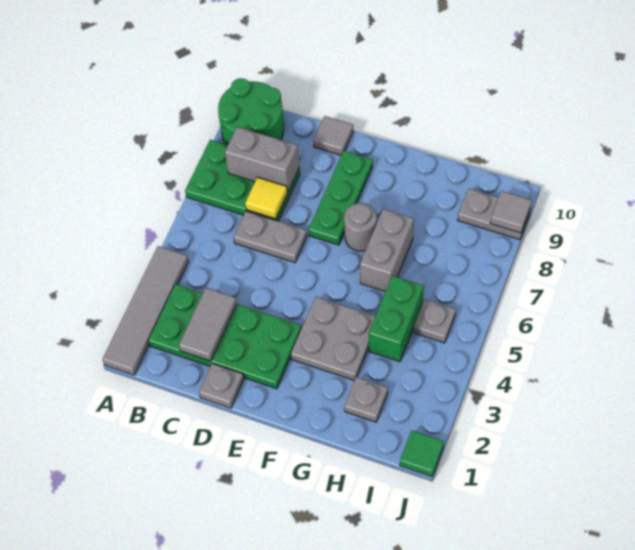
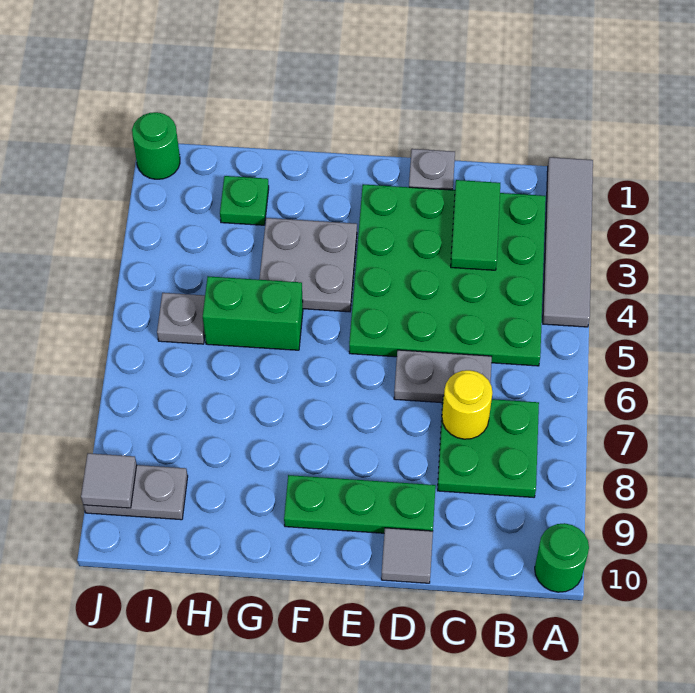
green plate A7:C8 level 1 -> green plate B7:C8 level 1
green round brick A9:B10 level 1 -> green round brick A10 level 1
green plate B2:E3 level 1 -> green plate B2:E5 level 1
grey brick B8:C8 level 2 -> none
grey tile C2:C3 level 2 -> green tile C2:C3 level 2
yellow tile C7 level 2 -> yellow round brick C7 level 2
green plate E7:E9 level 1 -> green plate D9:F9 level 1
grey round brick F7 level 1 -> none
grey brick G6:G7 level 1 -> none
grey plate H2 level 1 -> green plate H2 level 1
green brick H4:H5 level 1 -> green brick G5:H5 level 1
green tile J1 level 1 -> green round brick J1 level 1

